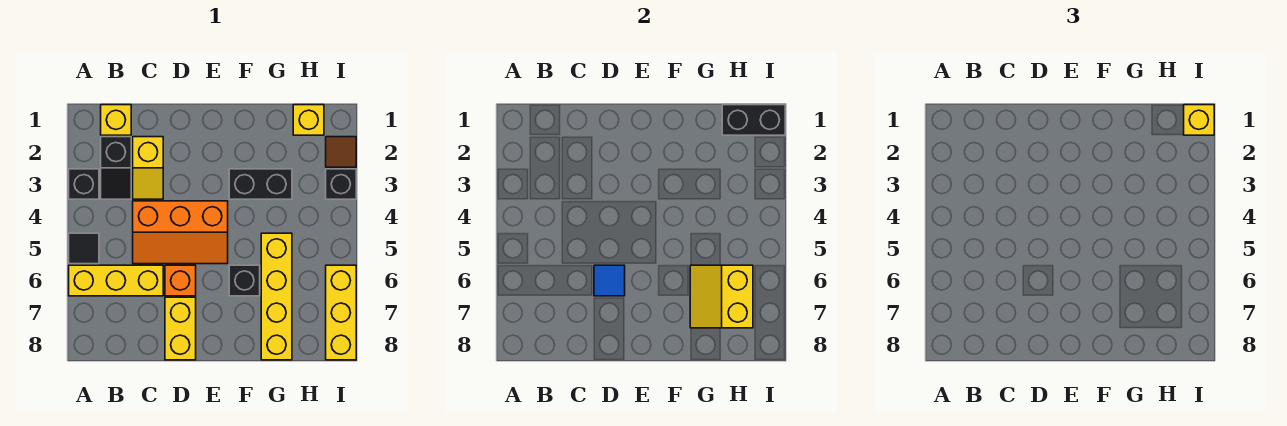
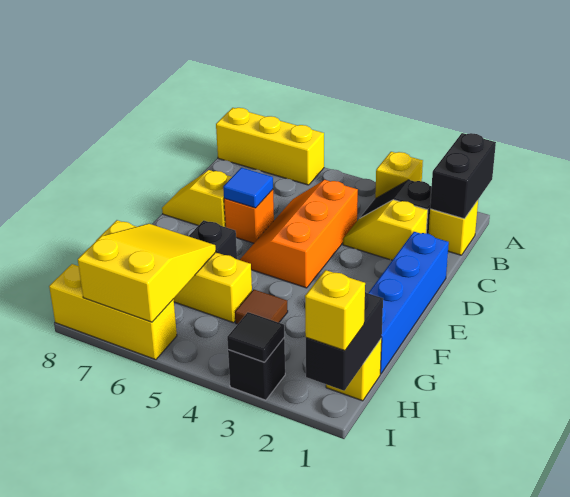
black brick A3 level 1 -> yellow brick A3 level 1
black tile A5 level 1 -> black tile I3 level 2
yellow brick A6:C6 level 1 -> yellow brick A6:A8 level 1
none -> blue brick D1:G1 level 1
yellow brick D7:D8 level 1 -> yellow slope D7:D8 level 1 top 7
black brick F3:G3 level 1 -> black brick A1:B1 level 2
yellow slope G6:H7 level 2 top H -> yellow slope G6:I7 level 2 top I
brown tile I2 level 1 -> brown tile G4 level 1

